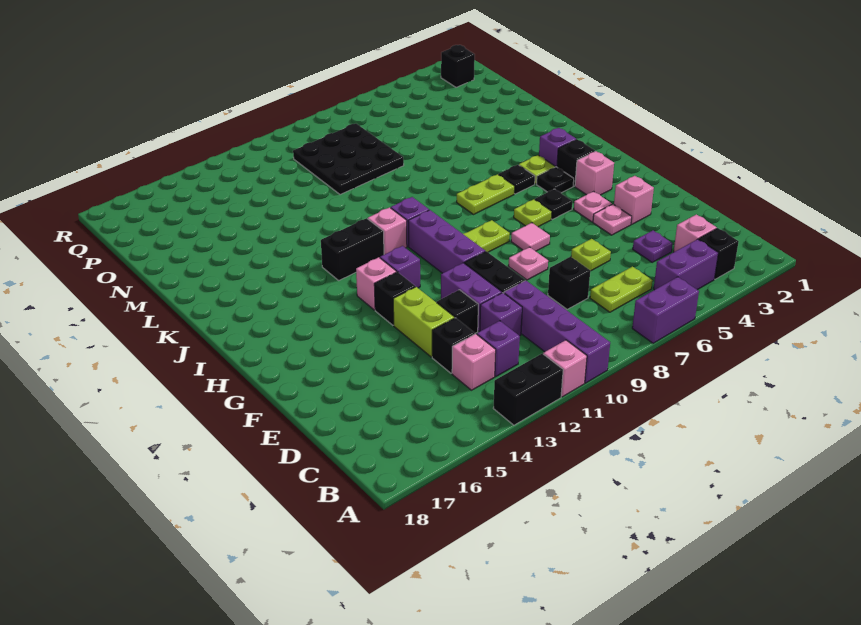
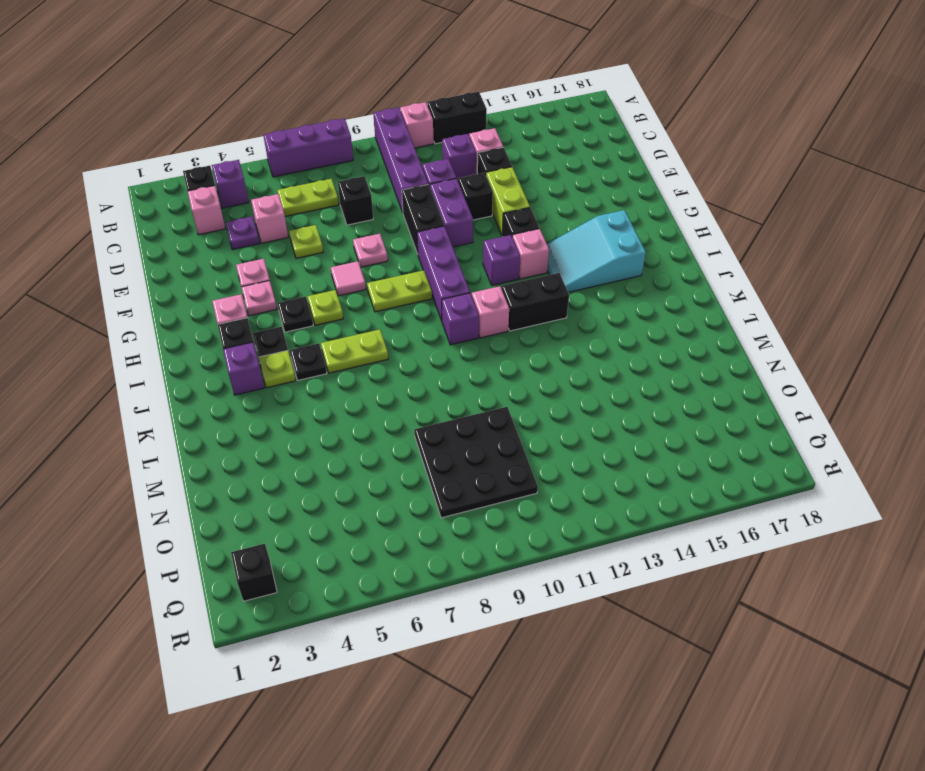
purple brick A6:A7 level 1 -> purple brick A6:A8 level 1
purple brick B4:B5 level 1 -> purple brick B4 level 1
pink brick F3 level 1 -> pink brick D5 level 1
none -> cyan slope H14:I16 level 1 top 16

